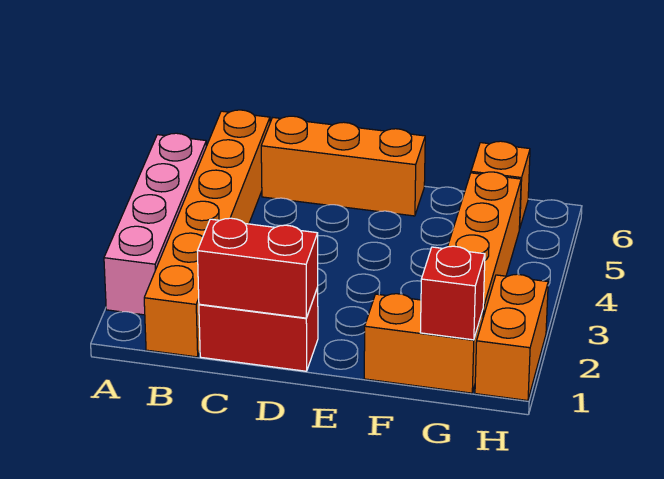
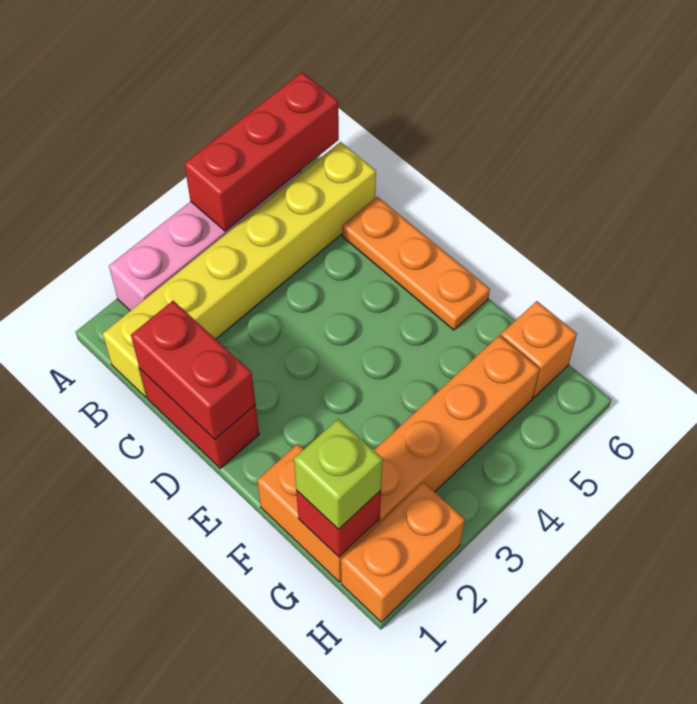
none -> red brick A4:A6 level 2
orange brick B1:B6 level 1 -> yellow brick B1:B6 level 1
orange brick C6:E6 level 1 -> orange plate C6:E6 level 1
none -> lime brick G1 level 3

